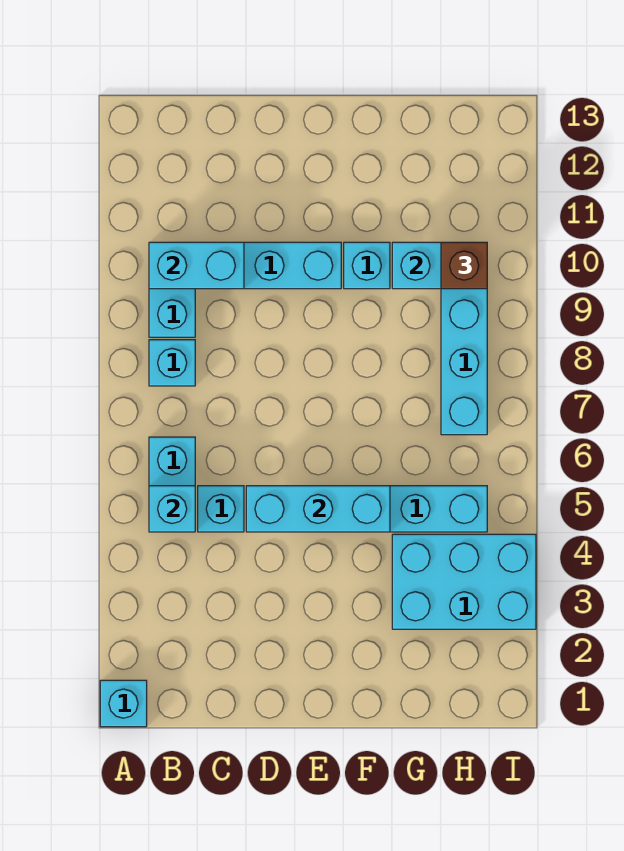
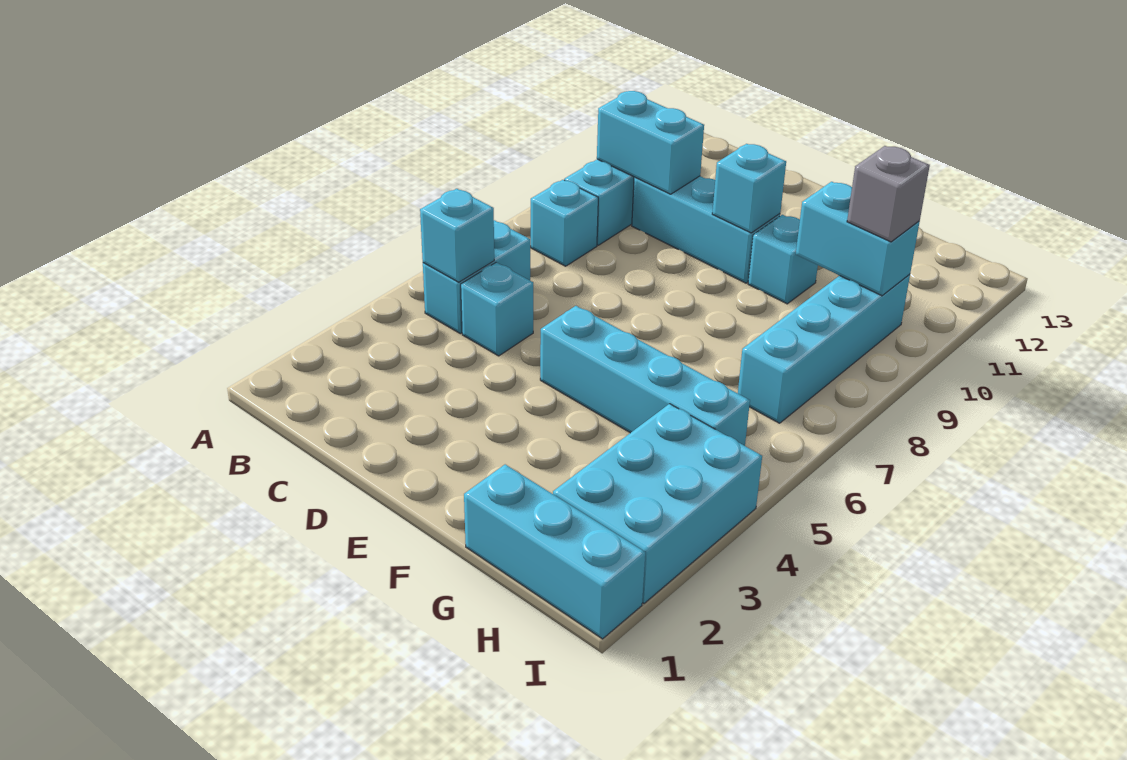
cyan brick A1 level 1 -> cyan brick E10 level 2
cyan brick D5:F5 level 2 -> cyan brick G1:I1 level 1
cyan brick G3:I4 level 1 -> cyan brick H2:I4 level 1
brown brick H10 level 3 -> grey brick H10 level 3

